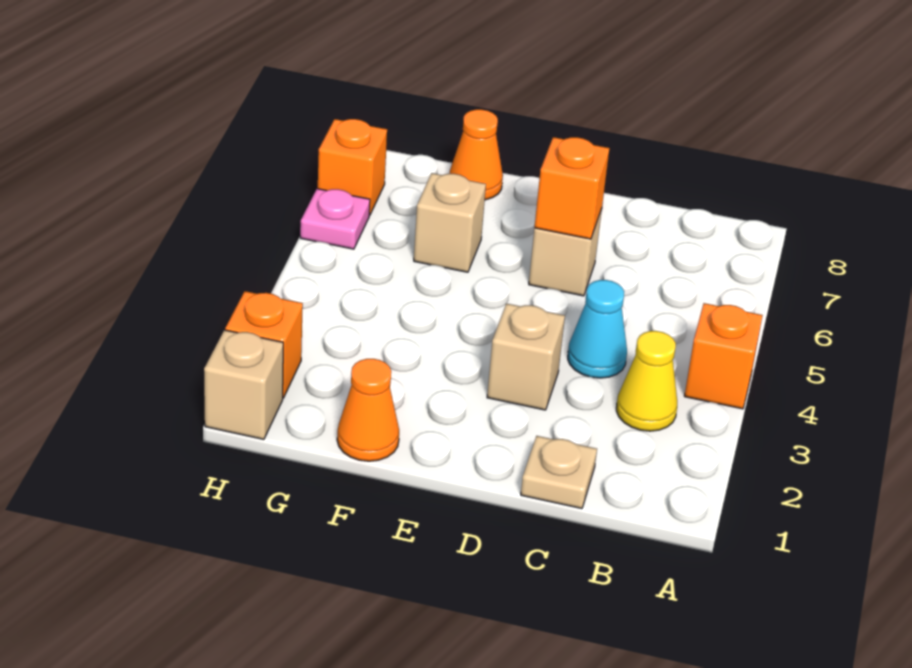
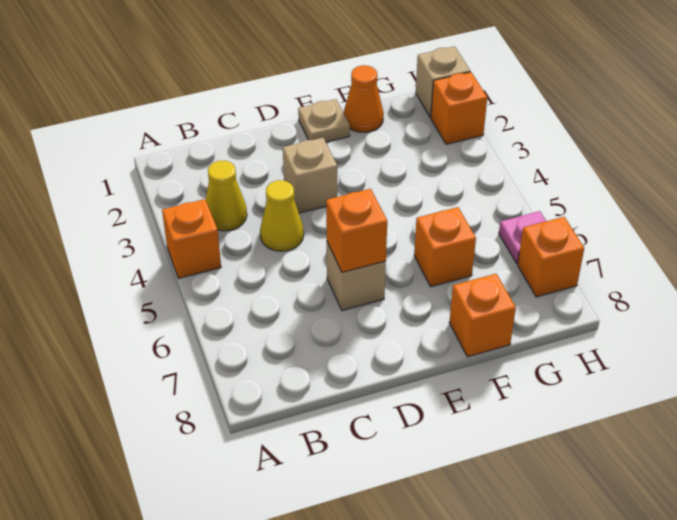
tan plate C1 level 1 -> tan plate E1 level 1
cyan cone C4 level 1 -> yellow cone C4 level 1
tan brick F6 level 1 -> orange brick F6 level 1
orange cone F8 level 1 -> orange brick F8 level 1

